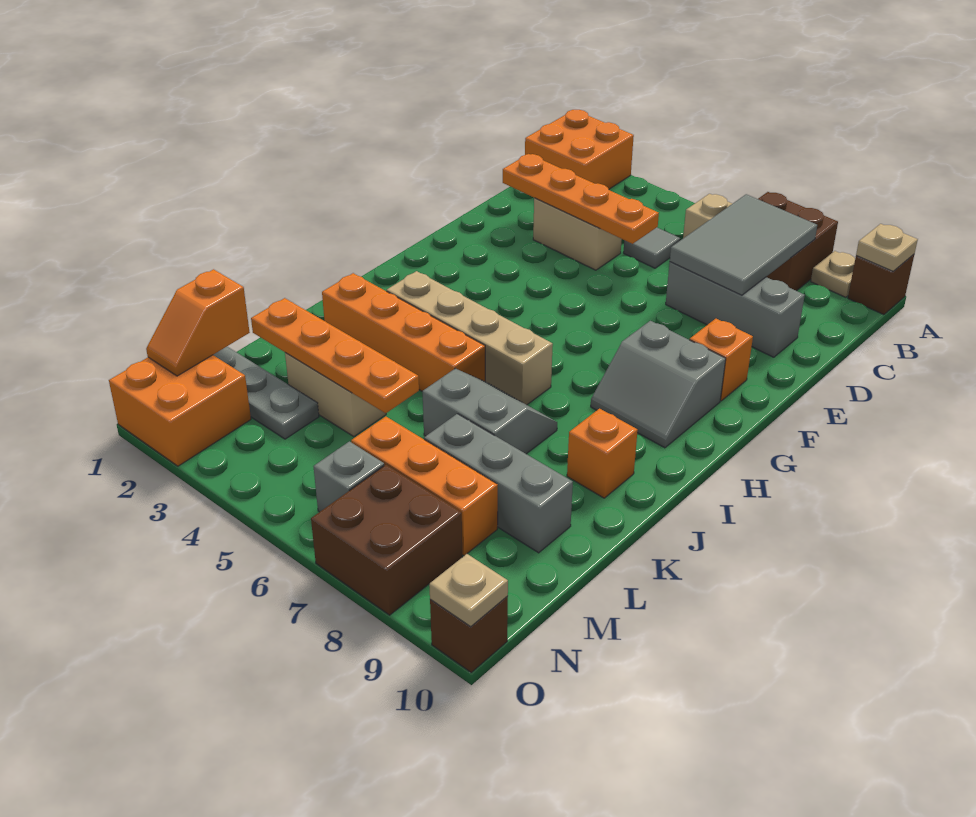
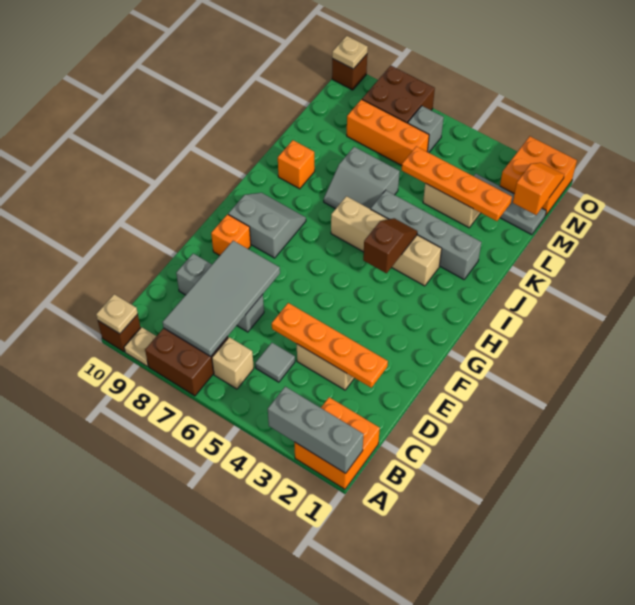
grey tile B7:D8 level 2 -> grey tile B7:E8 level 2
none -> brown slope H4:I4 level 2 top H
orange brick J2:J5 level 1 -> grey brick J2:J5 level 1
grey brick L7:L9 level 1 -> grey brick A1:A3 level 2

